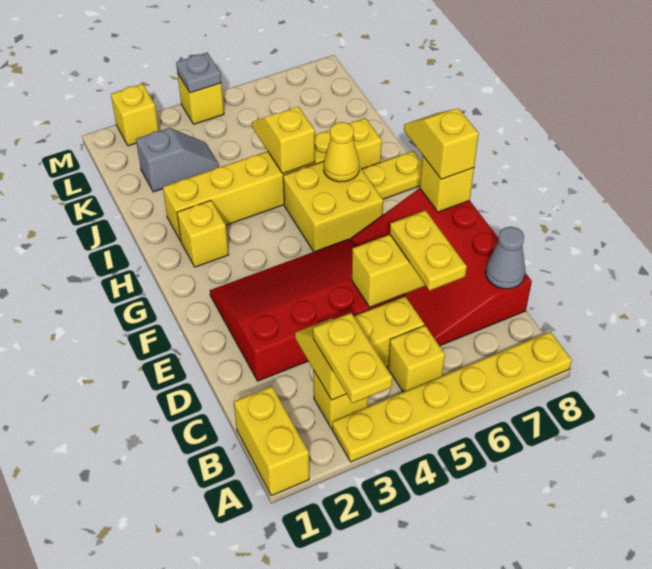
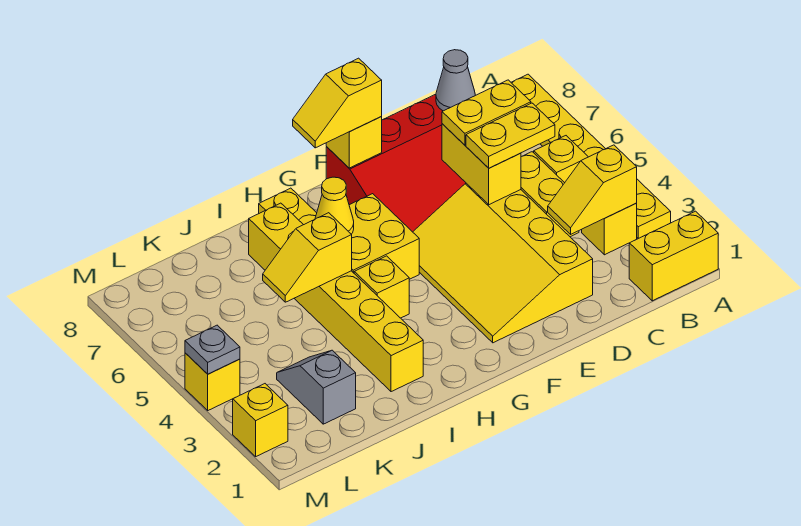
yellow plate A3:B3 level 3 -> yellow plate C5:D5 level 3
red slope D2:F5 level 1 top D -> yellow slope D2:F5 level 1 top D
yellow brick H2 level 1 -> yellow brick H4 level 1

